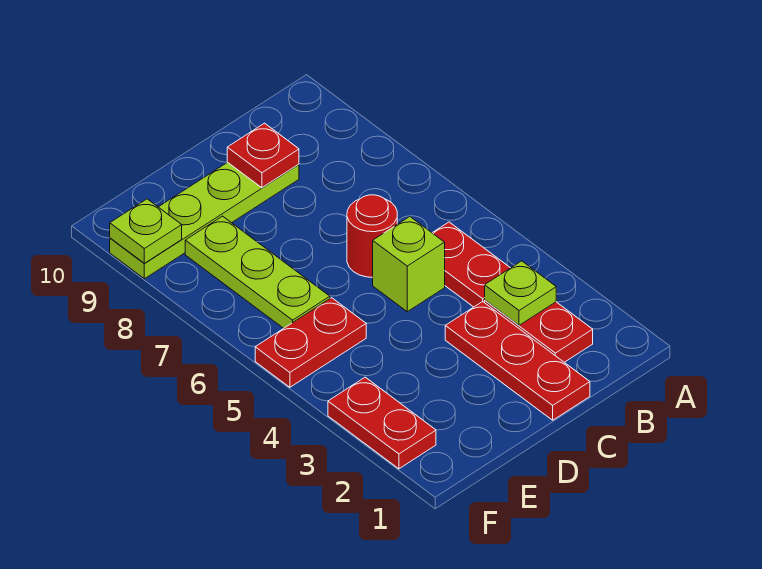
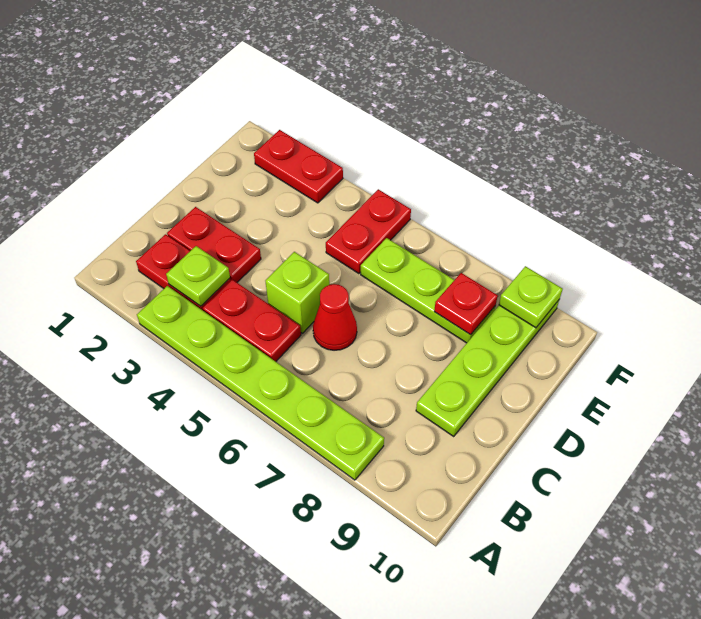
none -> lime plate A3:A8 level 1
red plate C1:C3 level 1 -> red plate C2:C3 level 1
red round brick C6 level 1 -> red cone C6 level 1
red plate C9 level 2 -> red plate E8 level 2

